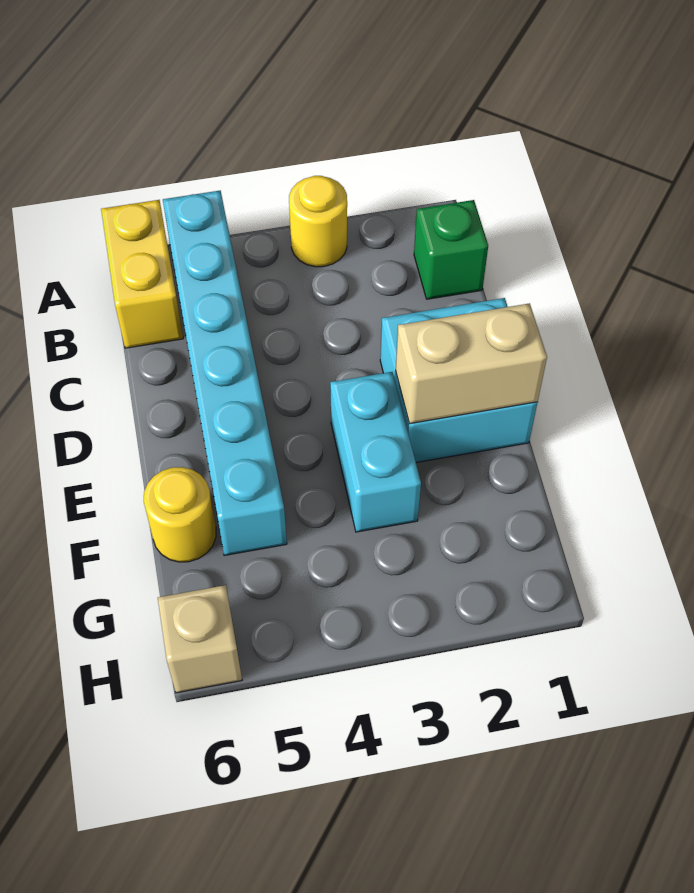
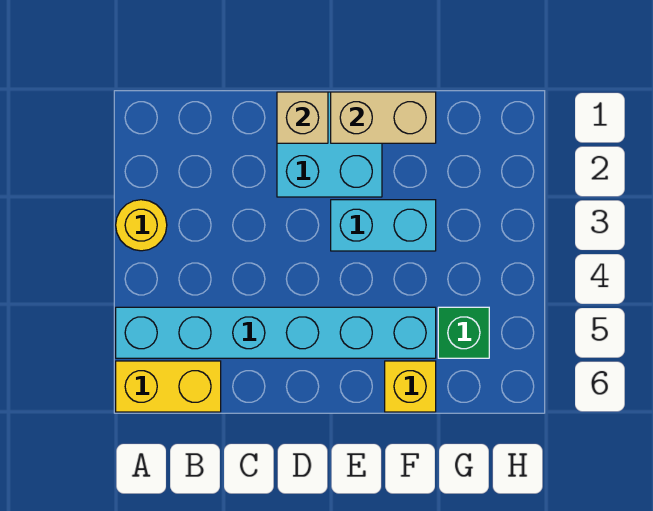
green brick B1 level 1 -> green brick G5 level 1
tan brick E1:E2 level 2 -> tan brick E1:F1 level 2
yellow round brick F6 level 1 -> yellow brick F6 level 1
tan brick H6 level 1 -> tan brick D1 level 2

